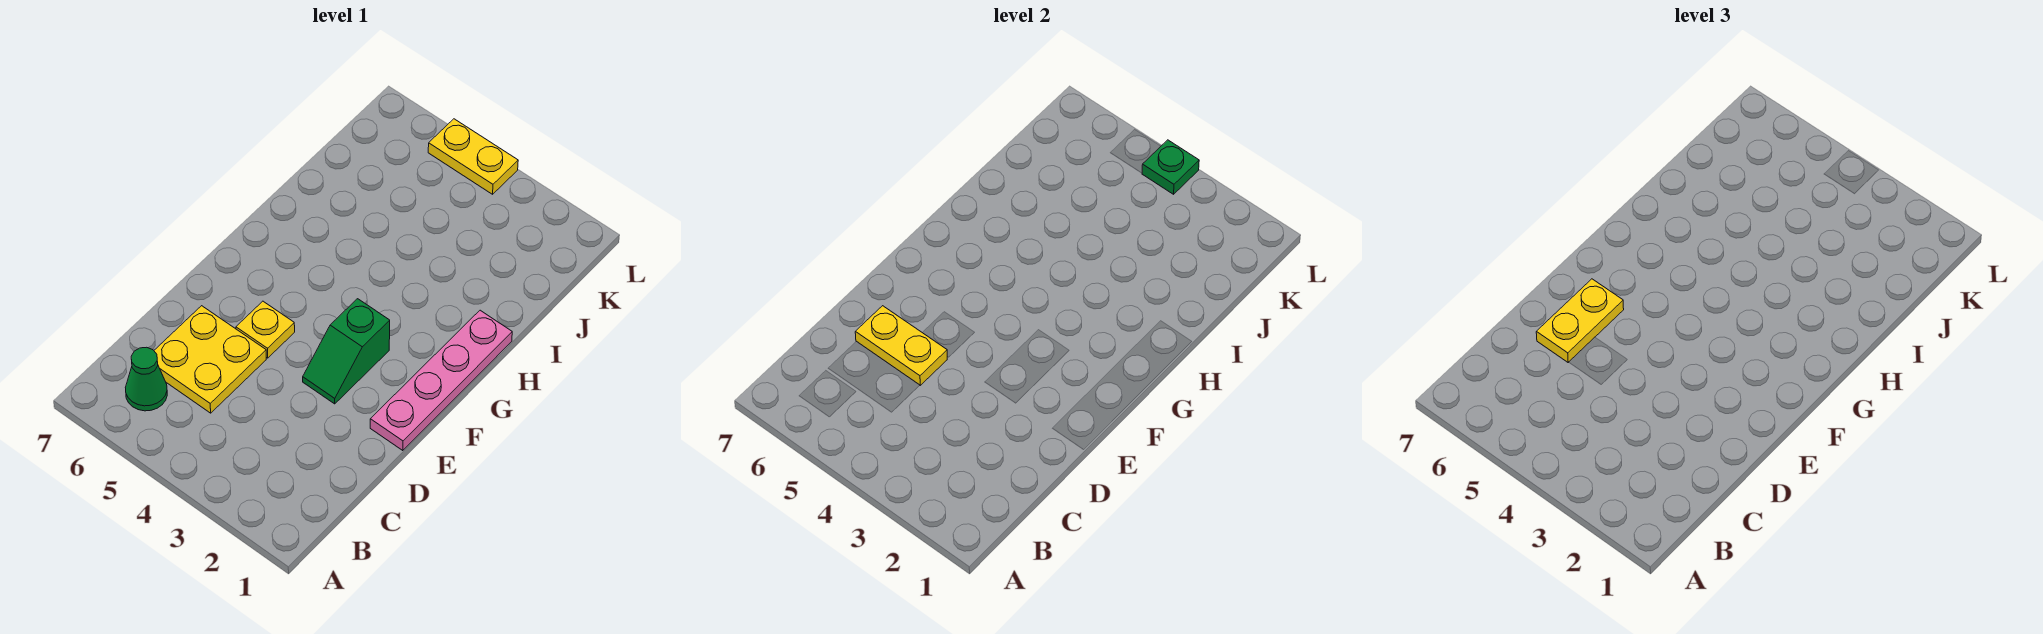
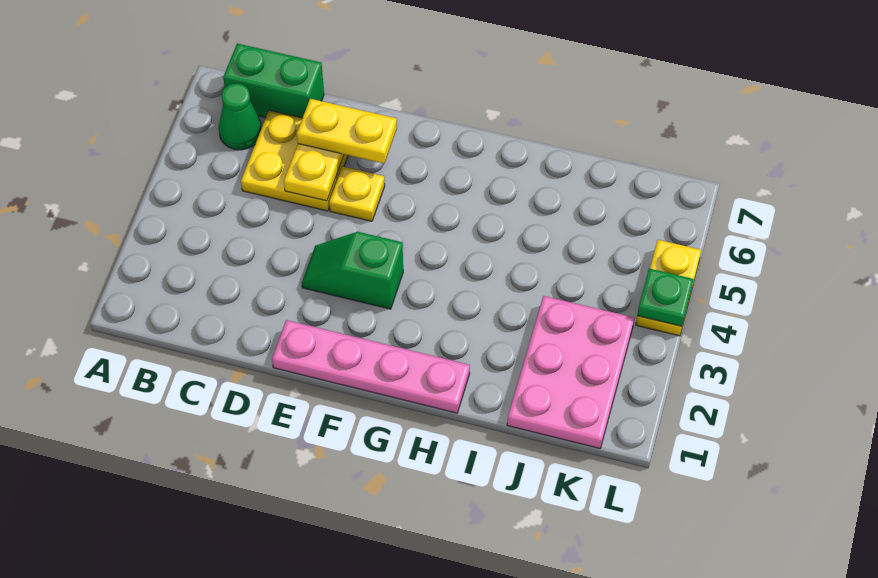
none -> green brick B7:C7 level 1
none -> pink plate J1:K3 level 1

